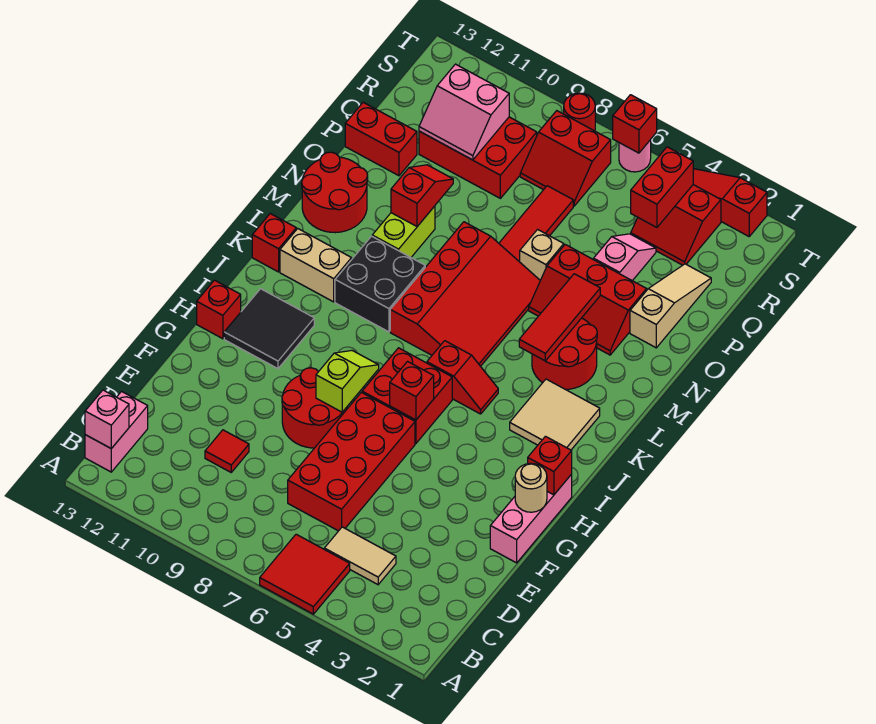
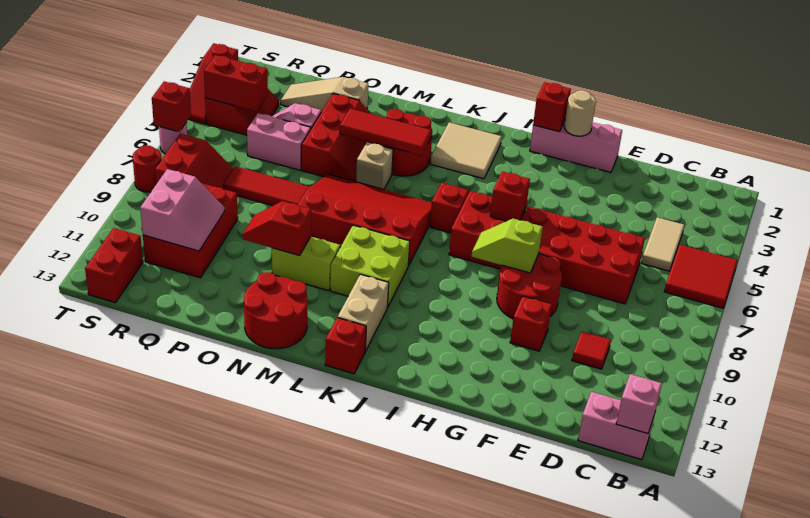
black tile H11:I12 level 1 -> none
red brick H13 level 1 -> red brick F10 level 1
black brick K9:L10 level 1 -> lime brick K9:L10 level 1
tan brick O6 level 1 -> tan brick M5 level 1
none -> pink brick P5:Q5 level 1
red brick P12:P13 level 1 -> red brick S12:S13 level 1

